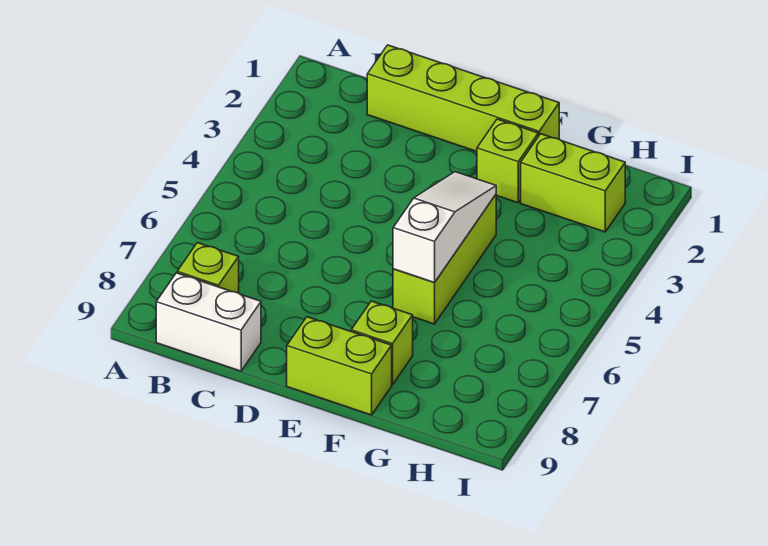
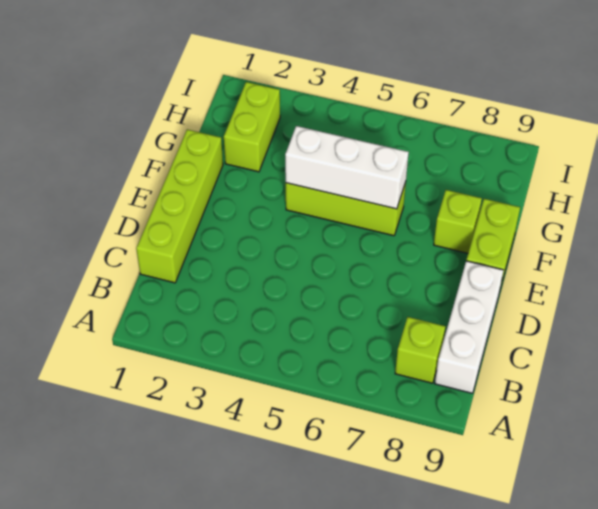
white brick B9:C9 level 1 -> white brick B9:D9 level 1
lime brick F2 level 1 -> none
white slope F4:F6 level 2 top 6 -> white brick F4:F6 level 2

